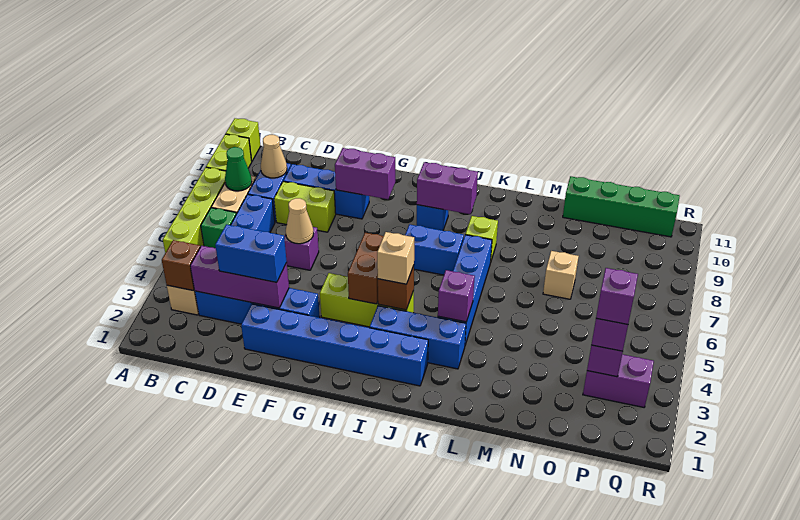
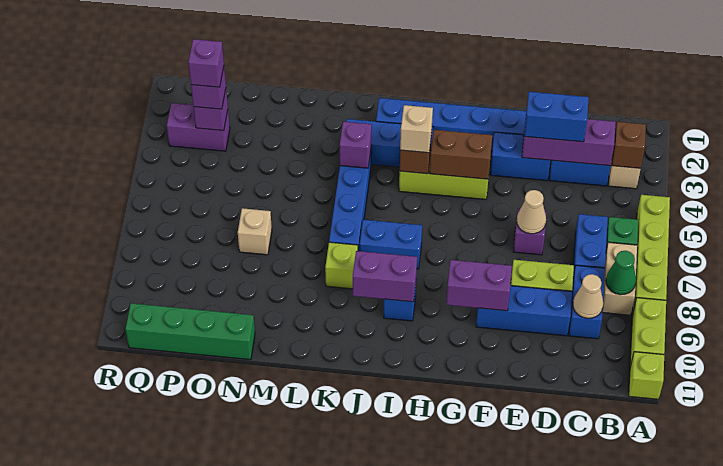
brown brick H4:H5 level 2 -> brown brick G4:H4 level 2

